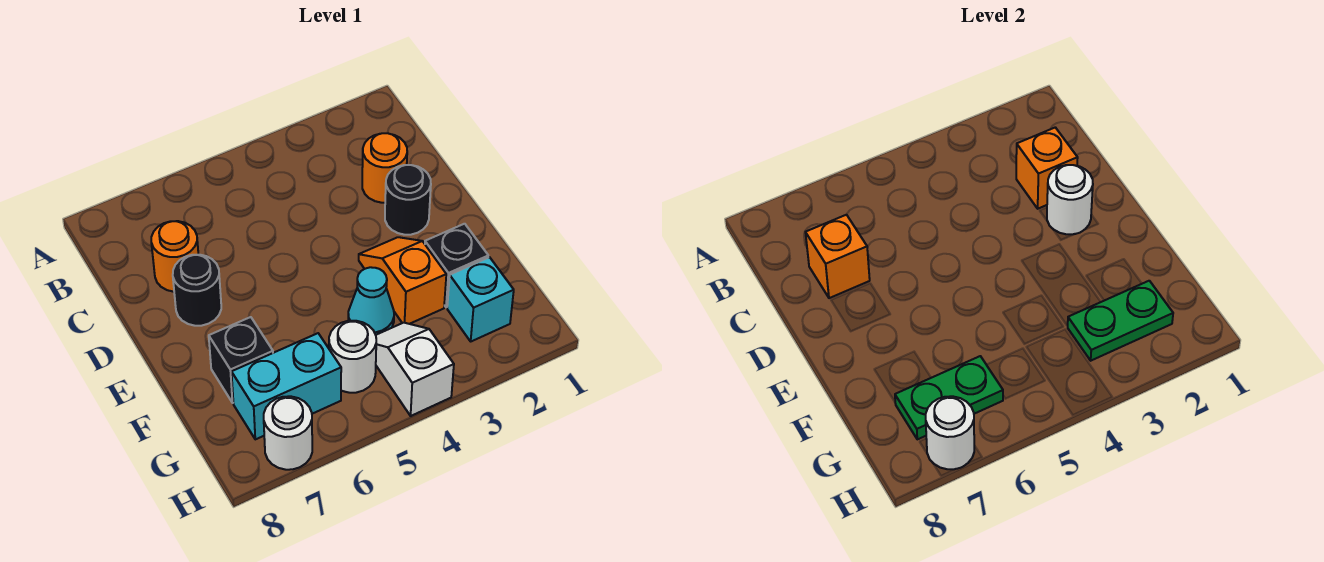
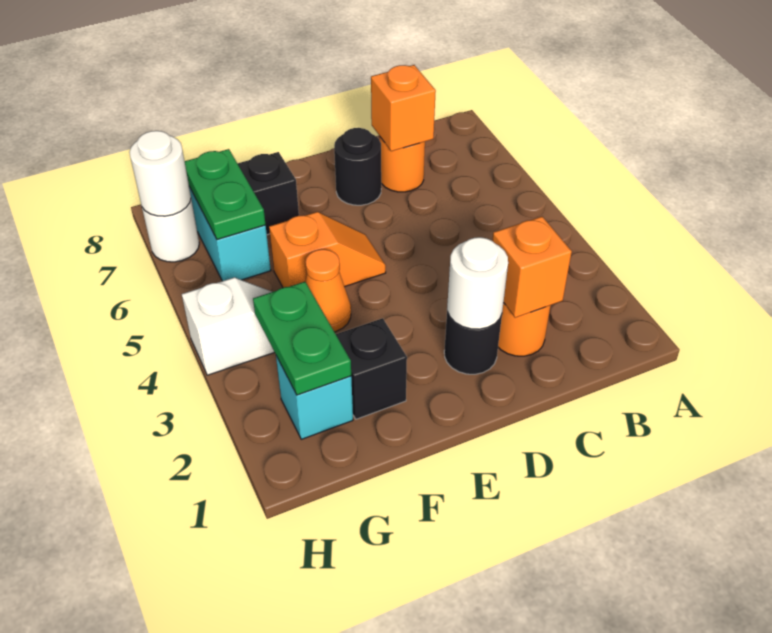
orange slope E3:F3 level 1 top F -> orange slope E5:F5 level 1 top F
cyan cone F4 level 1 -> orange cone F4 level 1
white round brick G5 level 1 -> none

